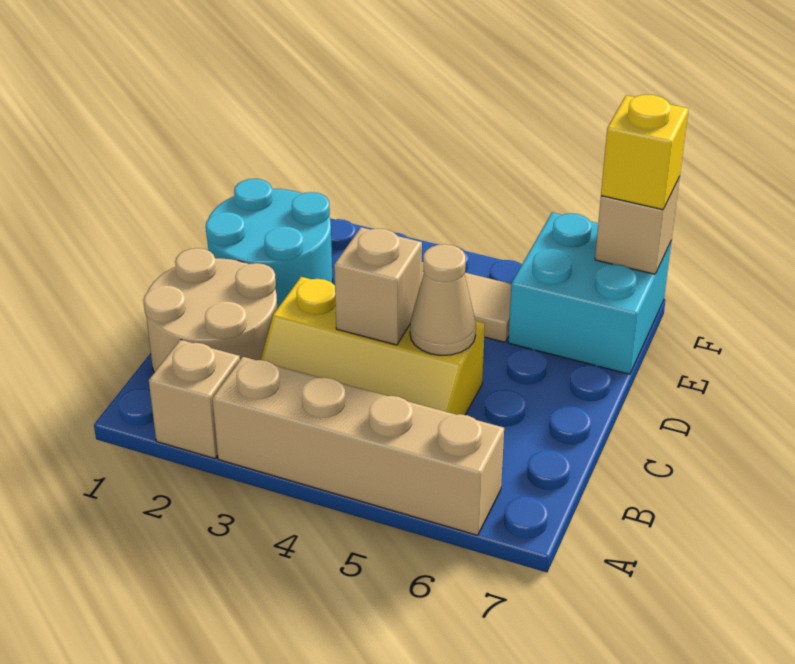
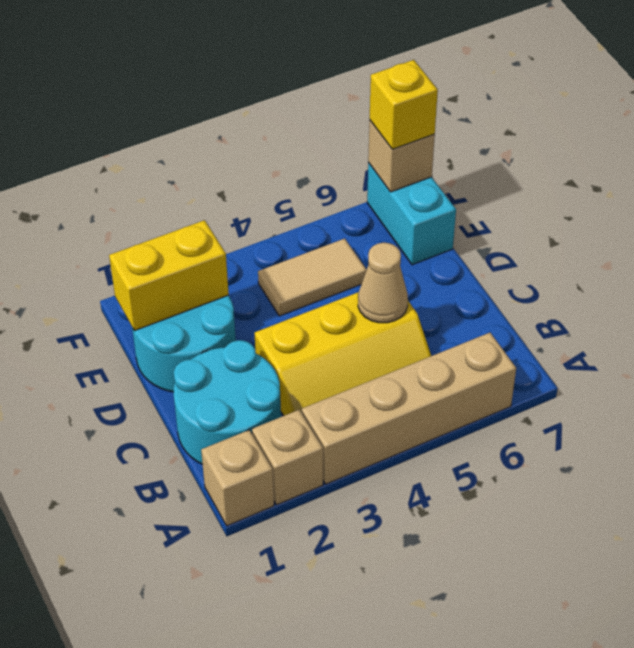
tan round brick B1:C2 level 1 -> cyan round brick B1:C2 level 1
tan brick C4 level 2 -> tan brick A1 level 1
none -> yellow brick E1:E2 level 2
cyan brick E6:F7 level 1 -> cyan brick E7:F7 level 1

